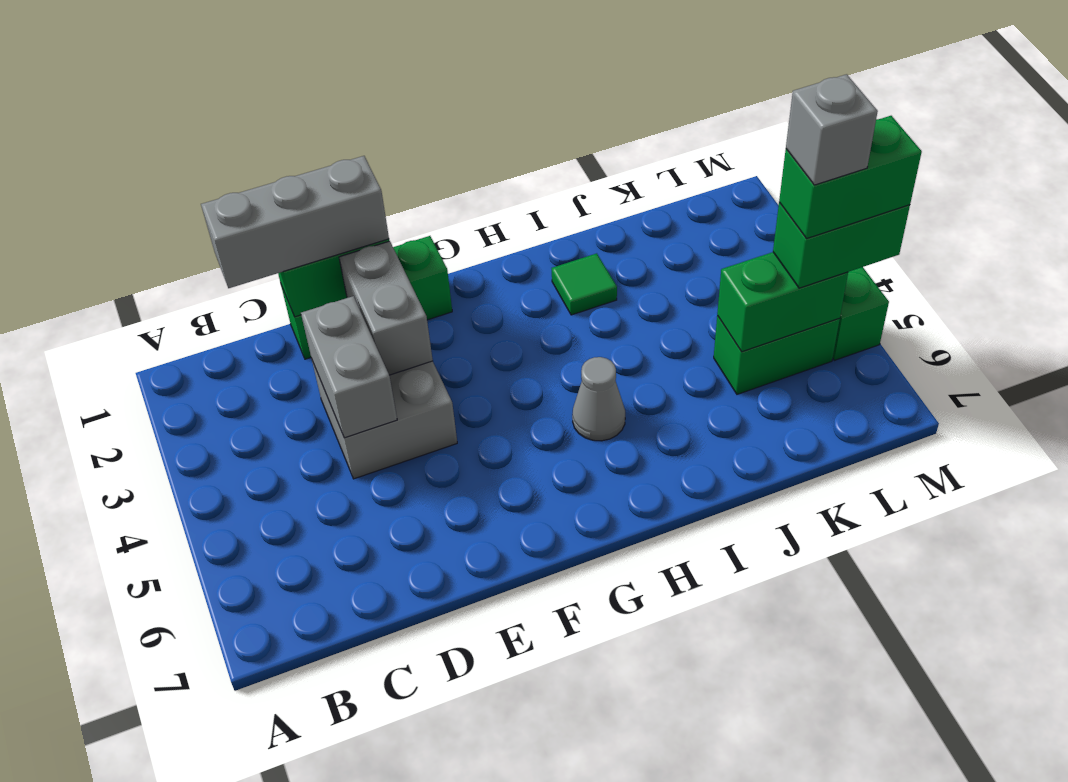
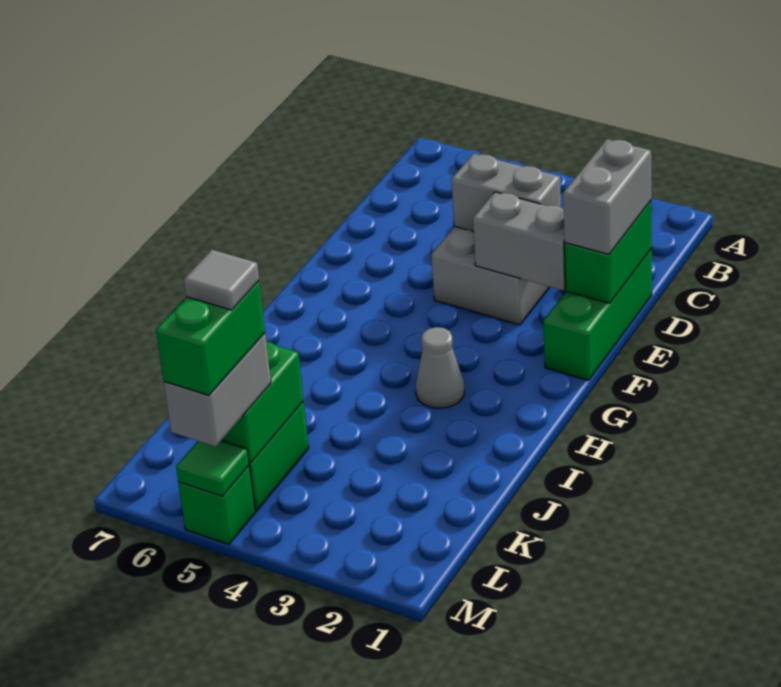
grey brick C1:E1 level 3 -> grey brick D1:E1 level 3
grey cone H5 level 1 -> grey cone H3 level 1
green tile I2 level 1 -> green tile M5 level 2
green brick L5:M5 level 3 -> grey brick L5:M5 level 3
grey brick L5 level 5 -> grey tile L5 level 5

